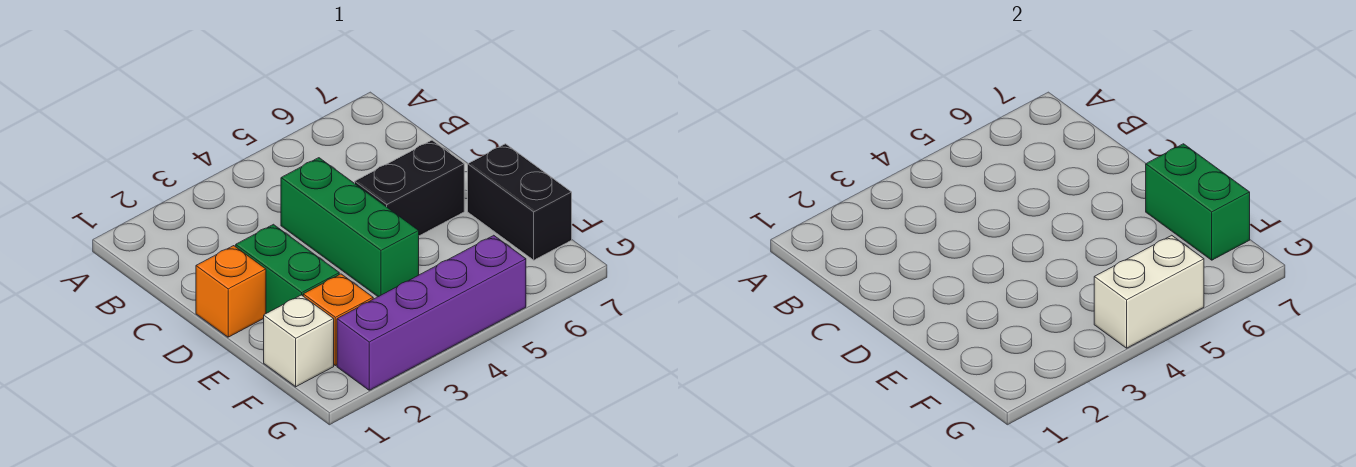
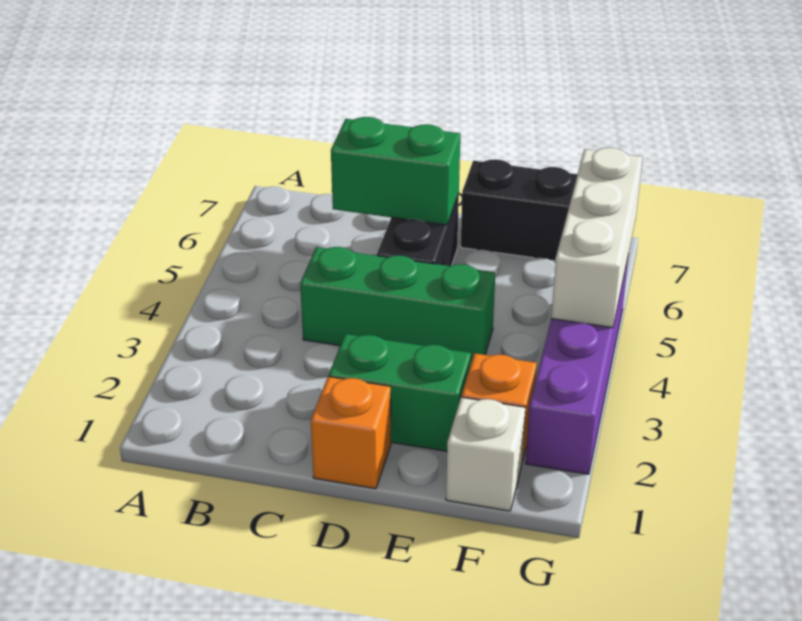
green brick E7:F7 level 2 -> green brick C6:D6 level 2
white brick G4:G5 level 2 -> white brick G4:G6 level 2

